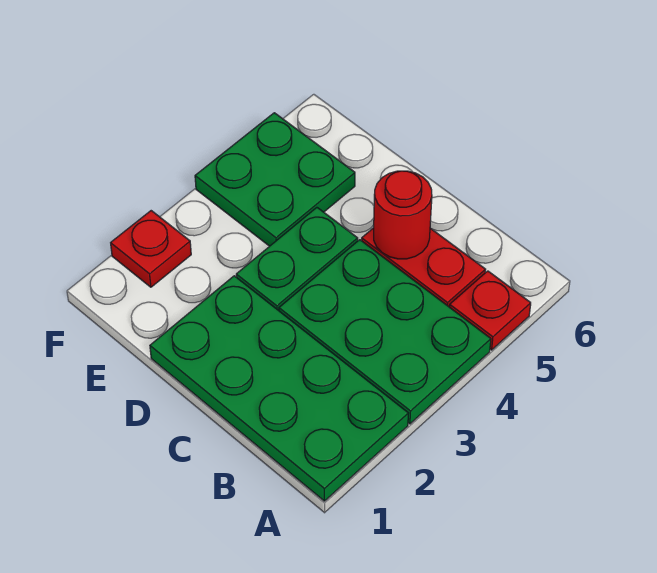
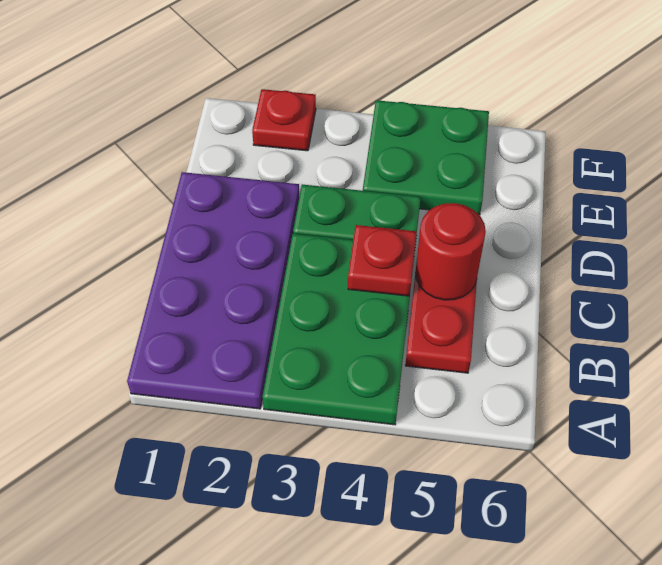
green plate A1:D2 level 1 -> purple plate A1:D2 level 1
red plate A5 level 1 -> red plate C4 level 2

